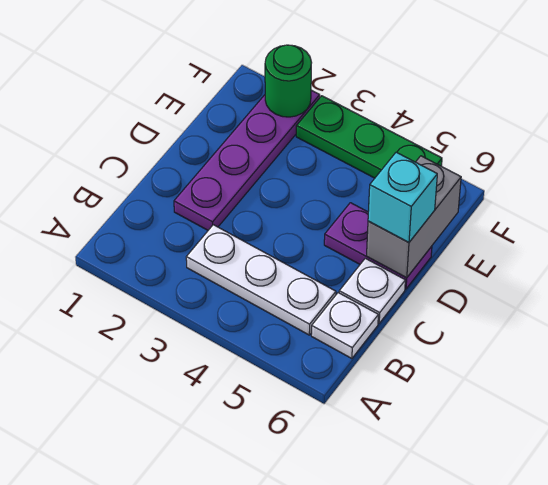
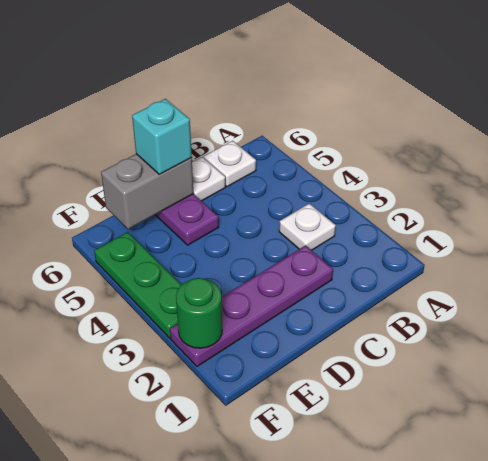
white plate B3:B5 level 1 -> white plate B3 level 1

